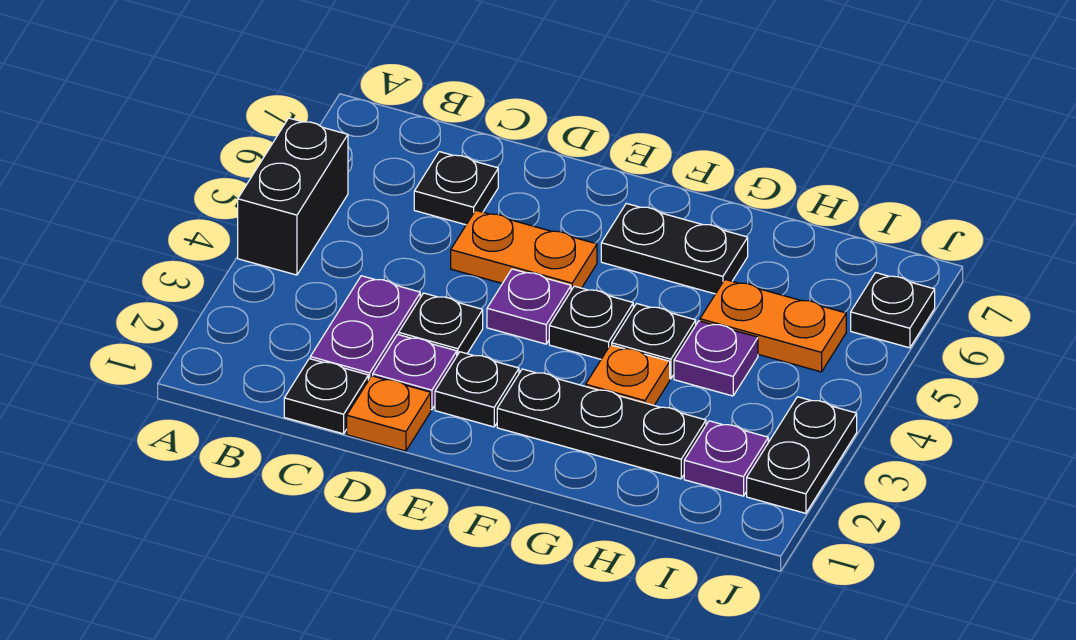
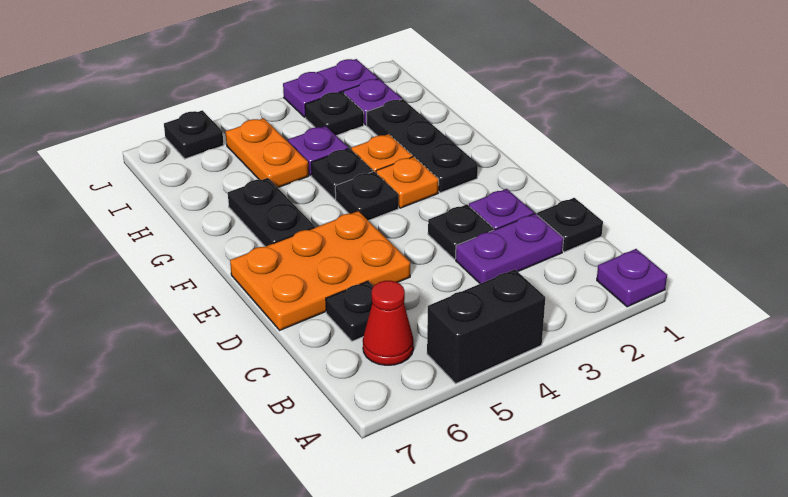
none -> red cone B6 level 1
orange plate D1 level 1 -> orange plate F3 level 1
orange plate D5:E5 level 1 -> orange plate D5:E7 level 1
black plate E2 level 1 -> black plate I3 level 1
purple plate E4 level 1 -> purple plate A1 level 1
black plate J2:J3 level 1 -> purple plate J2:J3 level 1

